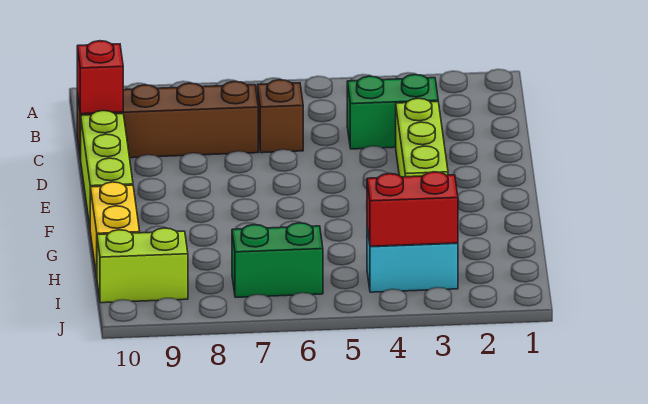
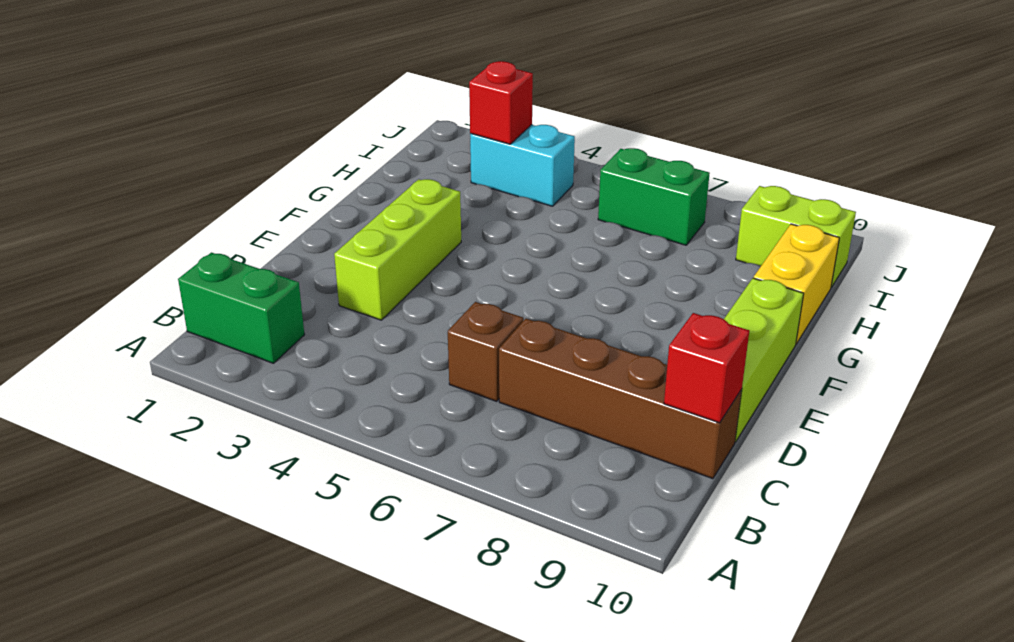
green brick C3:C4 level 1 -> green brick B1:B2 level 1
red brick I3:I4 level 2 -> red brick I3 level 2

